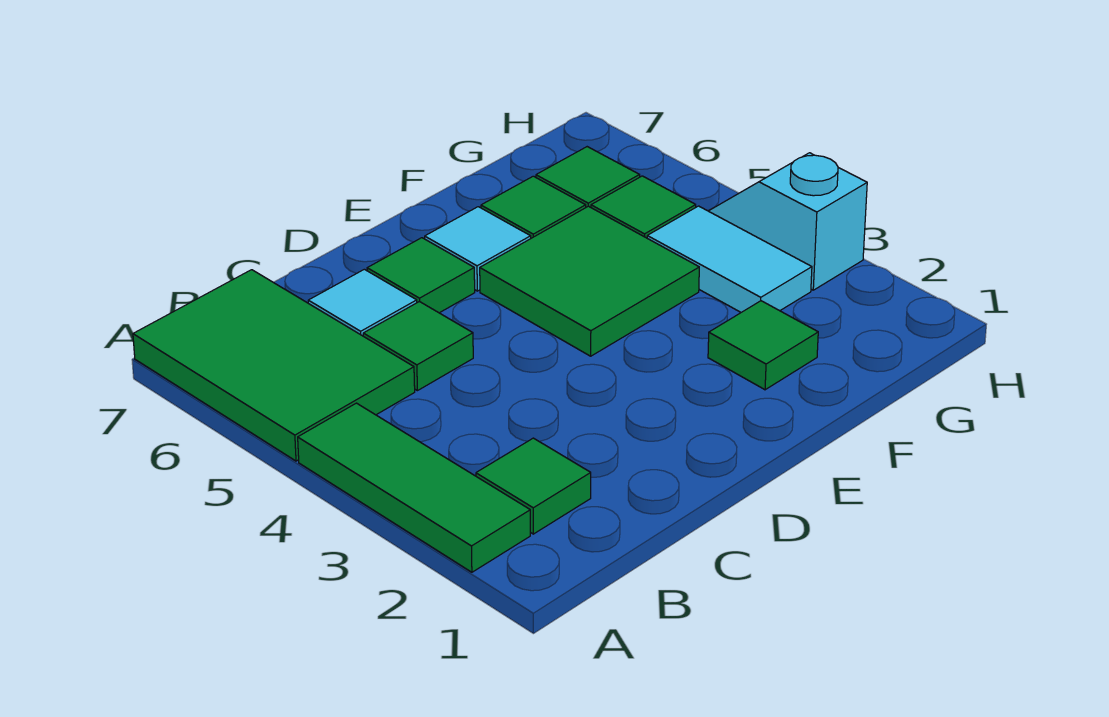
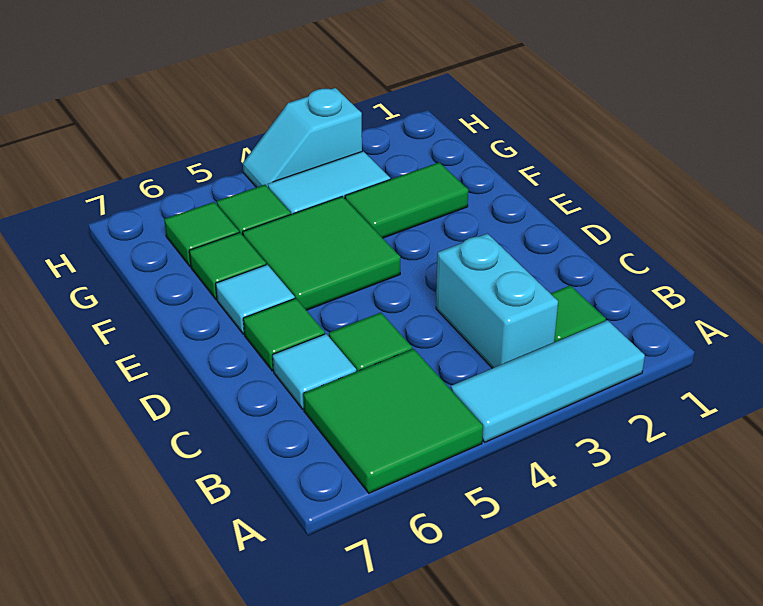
green tile A2:A4 level 1 -> cyan tile A2:A4 level 1
green tile A5:B7 level 1 -> green tile A5:B6 level 1
none -> cyan brick B3:C3 level 1
green tile F2 level 1 -> green tile F2:F3 level 1

